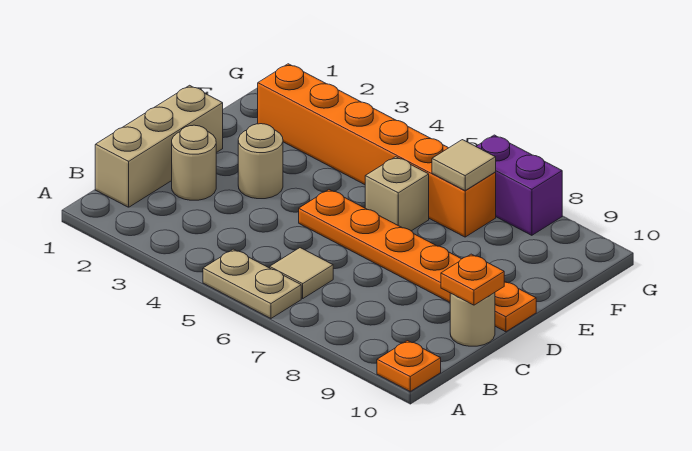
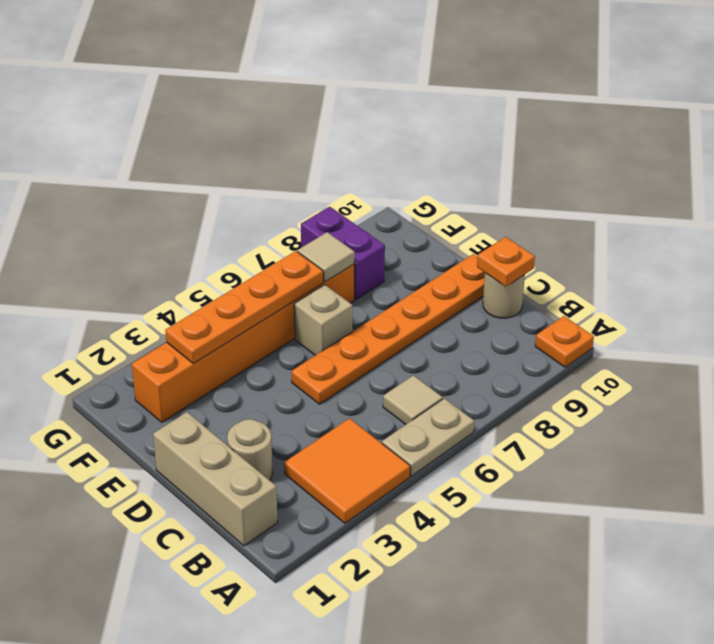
none -> orange tile A3:B4 level 1
tan round brick D3 level 1 -> none
none -> orange plate F3:F6 level 2
purple brick G7:G8 level 1 -> purple brick F8:G8 level 1

